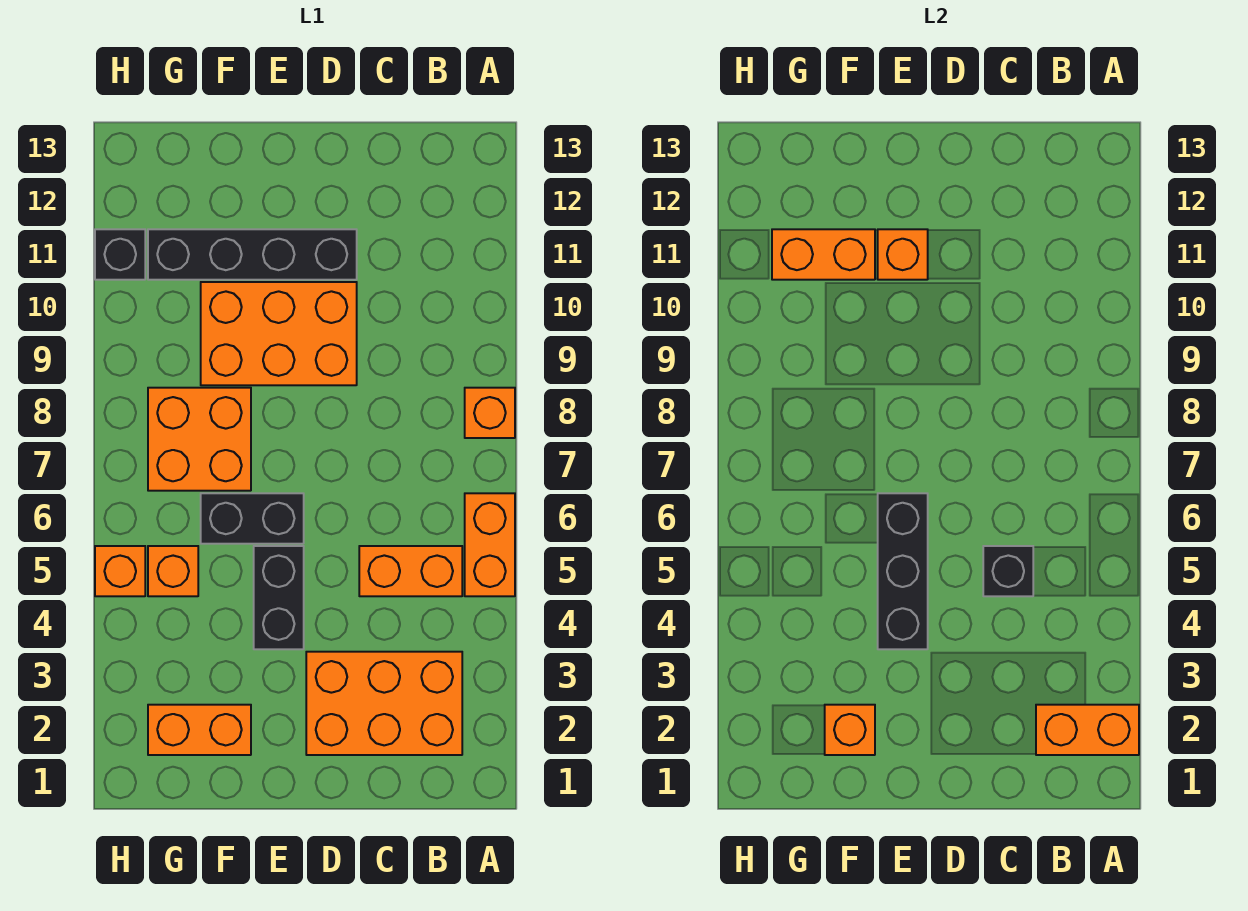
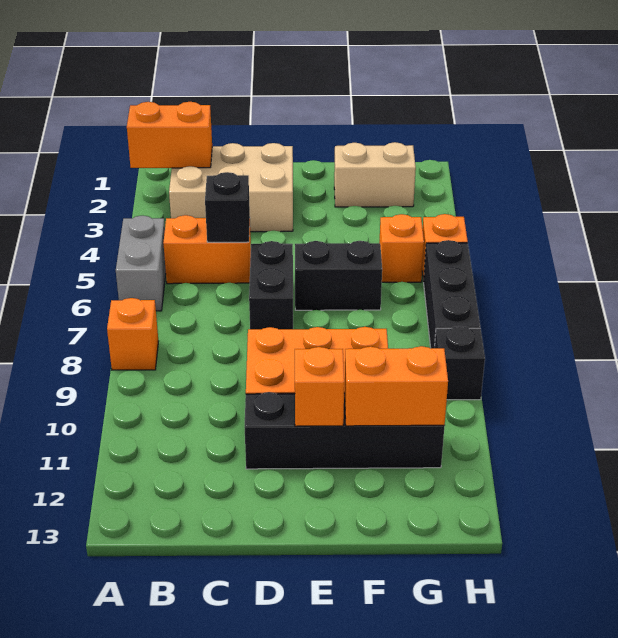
orange brick A5:A6 level 1 -> grey brick A5:A6 level 1
orange brick B2:D3 level 1 -> tan brick B2:D3 level 1
black brick E4:E5 level 1 -> black brick D6:D7 level 1
black brick E4:E6 level 2 -> black brick H6:H8 level 1
orange brick F2:G2 level 1 -> tan brick F2:G2 level 1
orange brick F2 level 2 -> none
orange brick F7:G8 level 1 -> none
black brick H11 level 1 -> black brick H9 level 1

